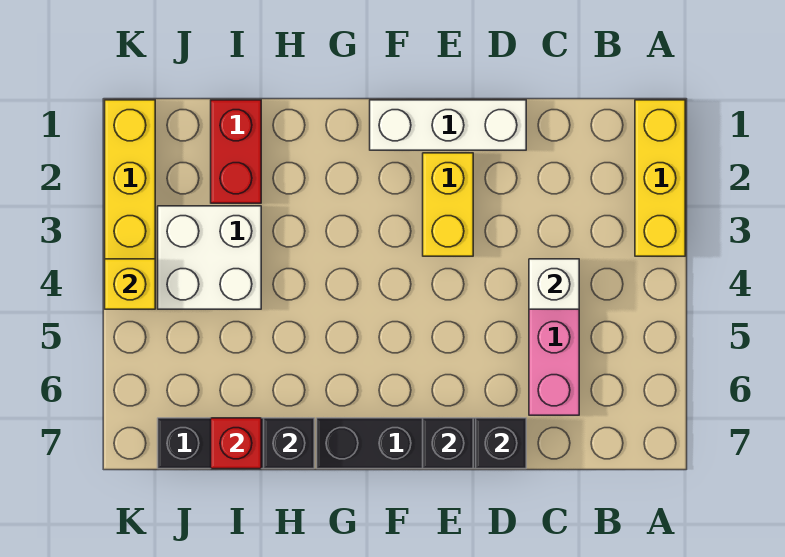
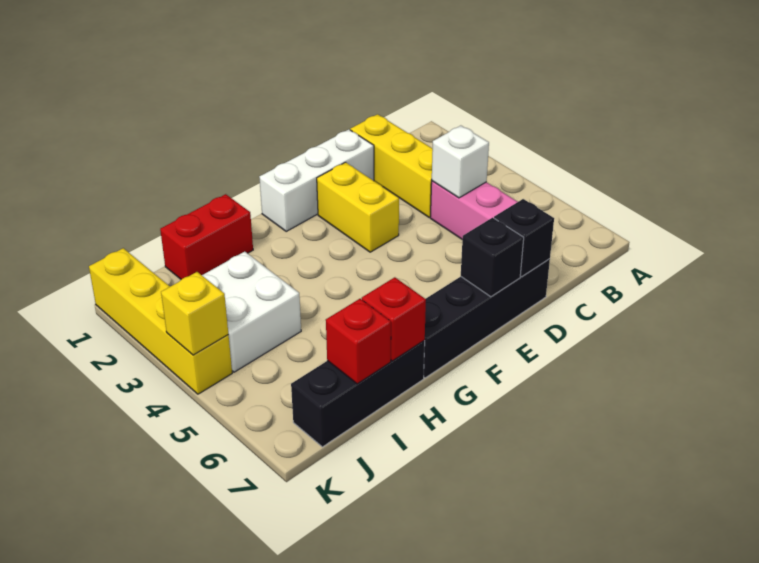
yellow brick A1:A3 level 1 -> yellow brick C1:C3 level 1
black brick H7 level 2 -> red brick H7 level 2
red brick I1:I2 level 1 -> red brick H1:I1 level 1

